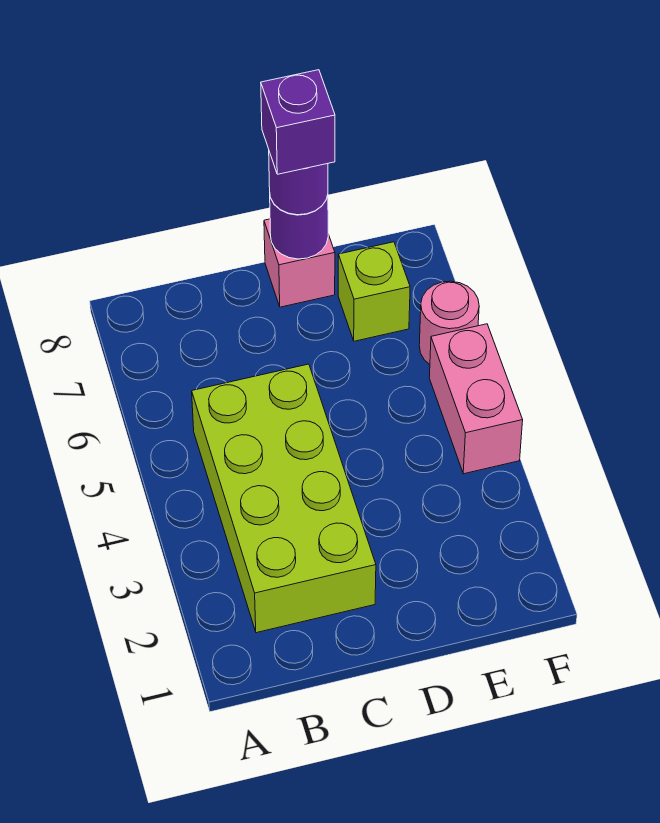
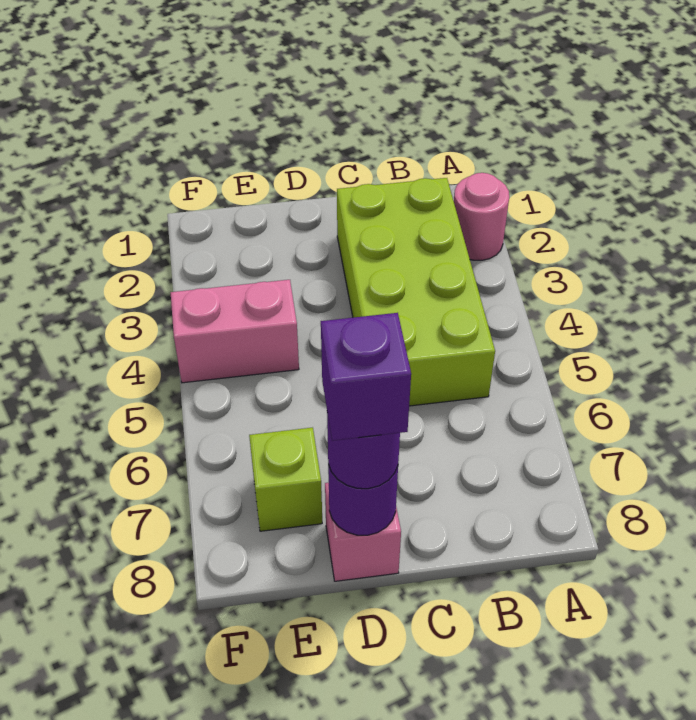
pink brick F4:F5 level 1 -> pink brick E4:F4 level 1
pink round brick F6 level 1 -> pink round brick A2 level 1

